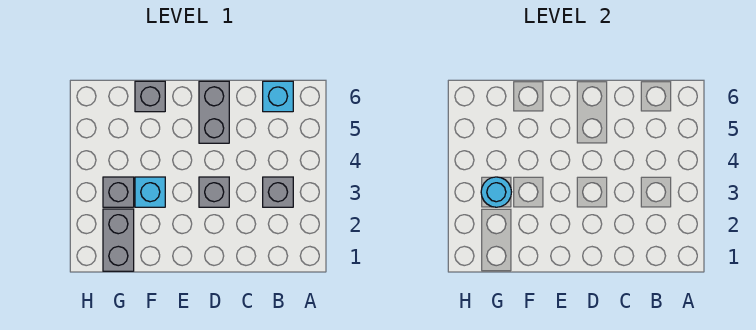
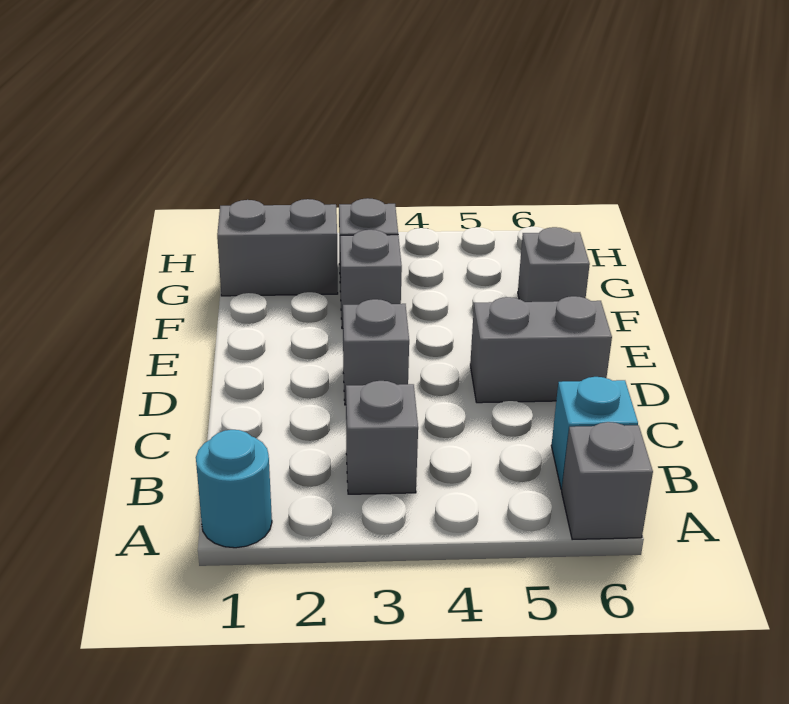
none -> grey brick A6 level 1
cyan brick F3 level 1 -> grey brick F3 level 1
cyan round brick G3 level 2 -> cyan round brick A1 level 1

